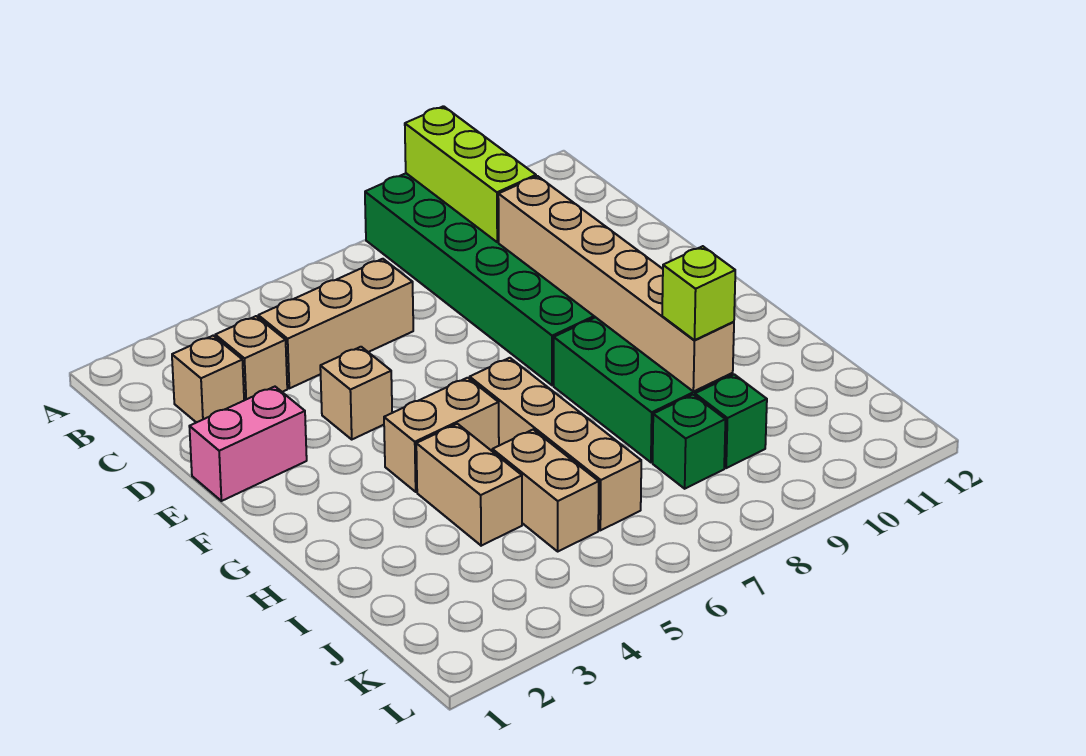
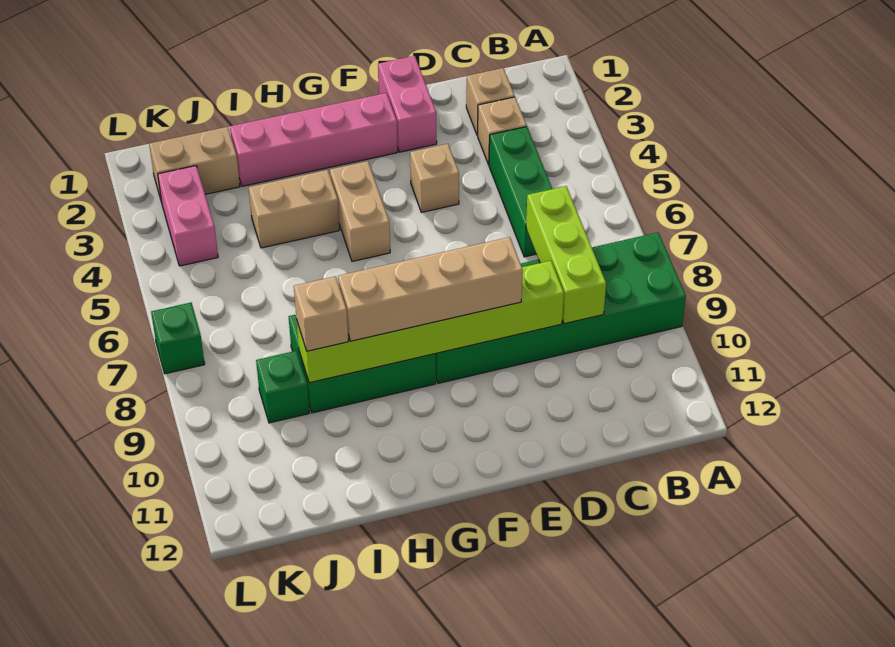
lime brick A9:C9 level 2 -> lime brick C7:C9 level 2
tan brick C4:C6 level 1 -> green brick C4:C6 level 1
tan brick D9:I9 level 2 -> lime brick D9:I9 level 2
none -> pink brick F2:I2 level 1
tan brick G6:J6 level 1 -> tan brick E9:H9 level 3
tan brick I5:J5 level 1 -> tan brick J2:K2 level 1
lime brick I9 level 3 -> tan brick I9 level 3
green brick J8 level 1 -> green brick L7 level 1
none -> pink brick K3:K4 level 1

